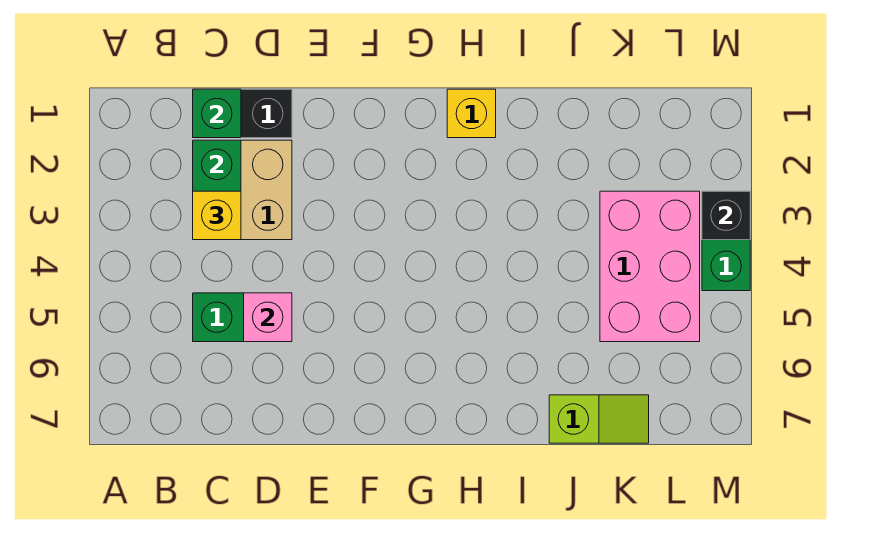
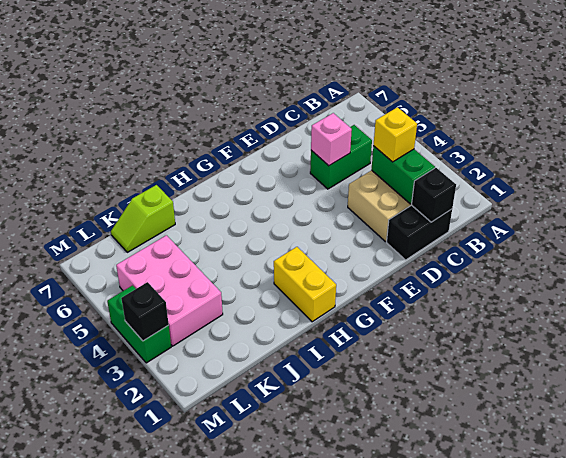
green brick C1 level 2 -> black brick C1 level 2
yellow brick H1 level 1 -> yellow brick H1:H2 level 1

